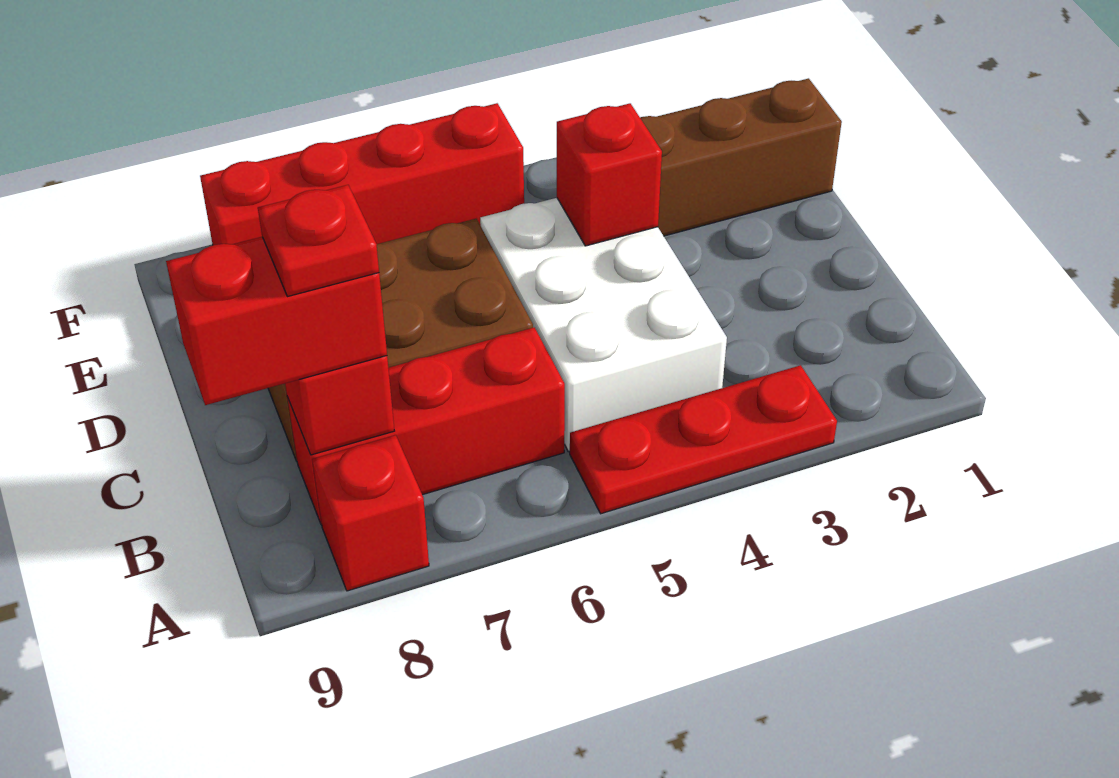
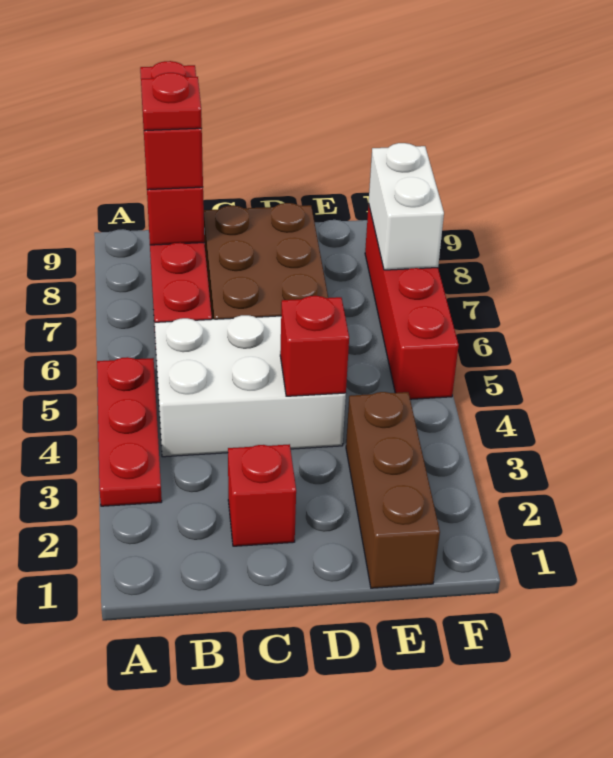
red brick A8 level 1 -> red brick C2 level 1
none -> white brick F7:F8 level 2

